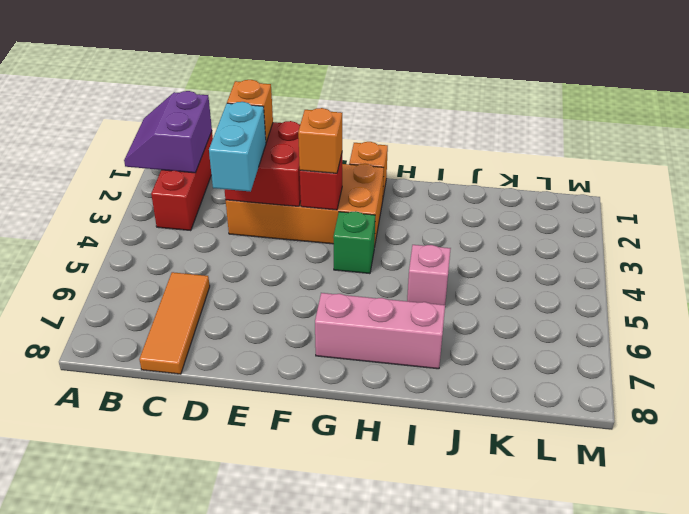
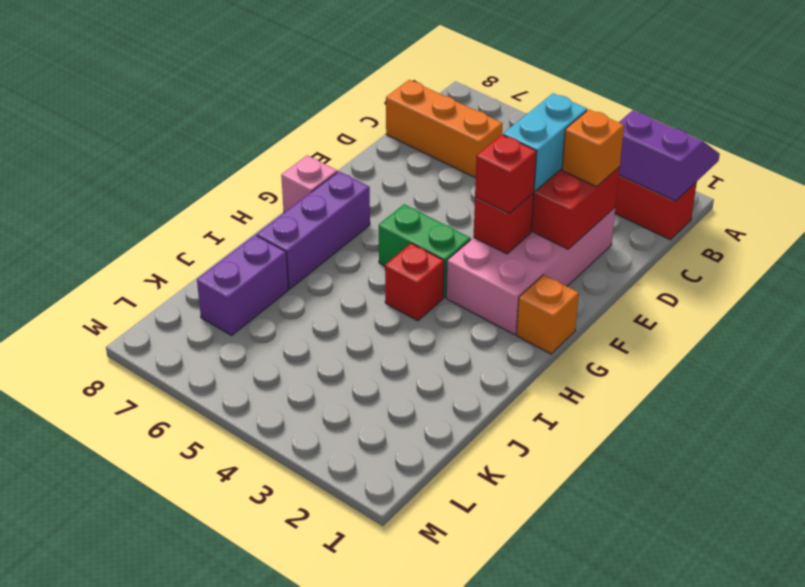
orange tile C6:C8 level 1 -> orange brick C6:C8 level 1
orange brick D2:G3 level 1 -> pink brick D2:G3 level 1
cyan brick D3:D4 level 3 -> cyan brick D3:E3 level 3
orange brick F3 level 3 -> red brick F3 level 3
green brick G4 level 1 -> green brick G4:G5 level 1
pink brick G7:I7 level 1 -> purple brick G7:I7 level 1
none -> red brick H4 level 1
pink brick I5 level 1 -> pink brick G8 level 1
none -> purple brick J7:K7 level 1

